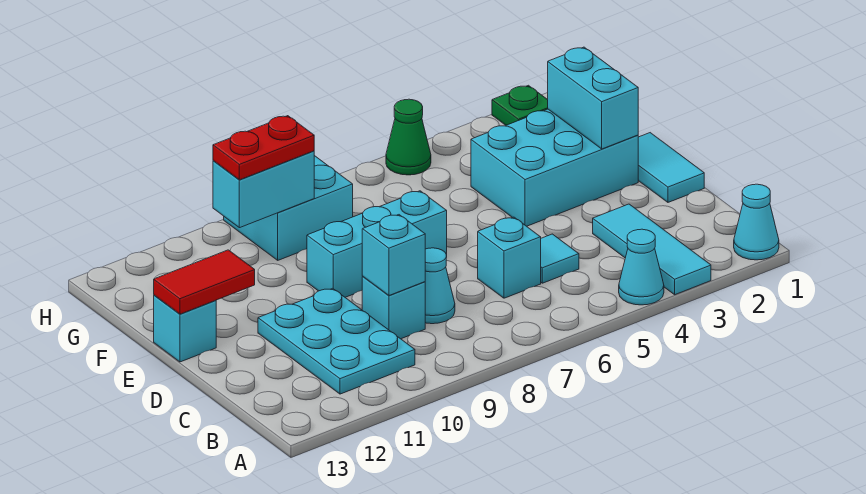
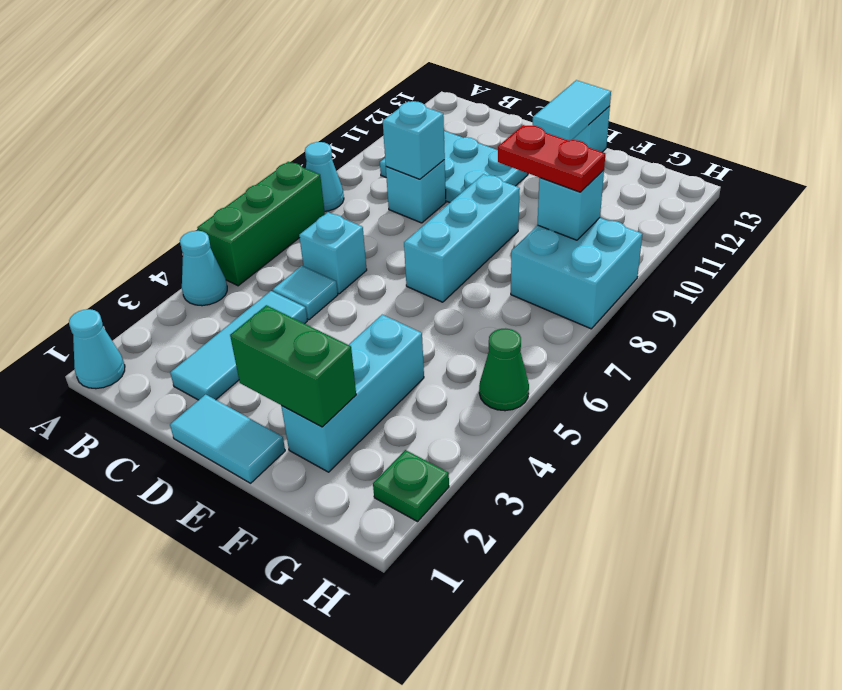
cyan tile A3:C3 level 1 -> cyan tile C2:C4 level 1
none -> green brick A5:A7 level 1
cyan cone C8 level 1 -> cyan cone A8 level 1
cyan brick E2:F4 level 1 -> cyan brick F2:F4 level 1
cyan brick E2:F2 level 2 -> green brick E2:F2 level 2
red tile E12:E13 level 2 -> cyan tile E12:E13 level 2
cyan brick G9:G10 level 2 -> cyan brick G9 level 2
red plate G9:G10 level 3 -> red plate F9:G9 level 3

